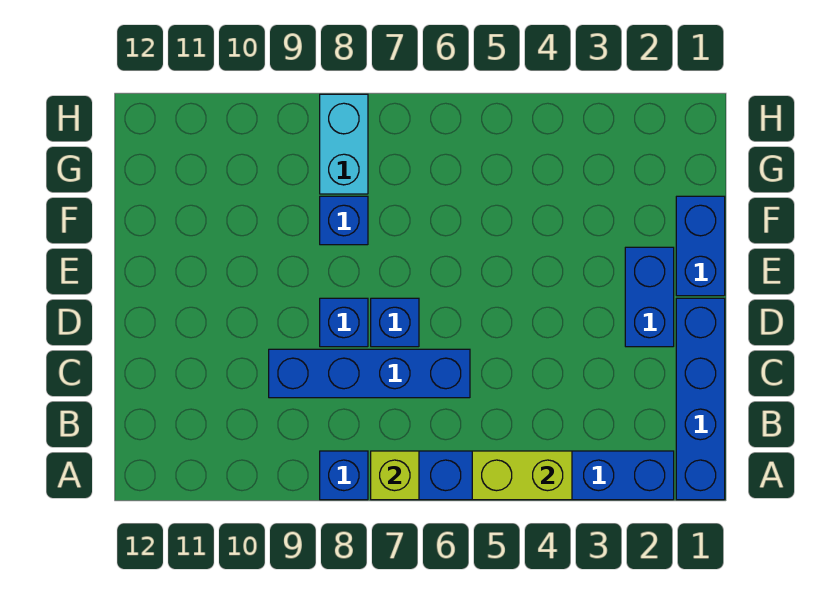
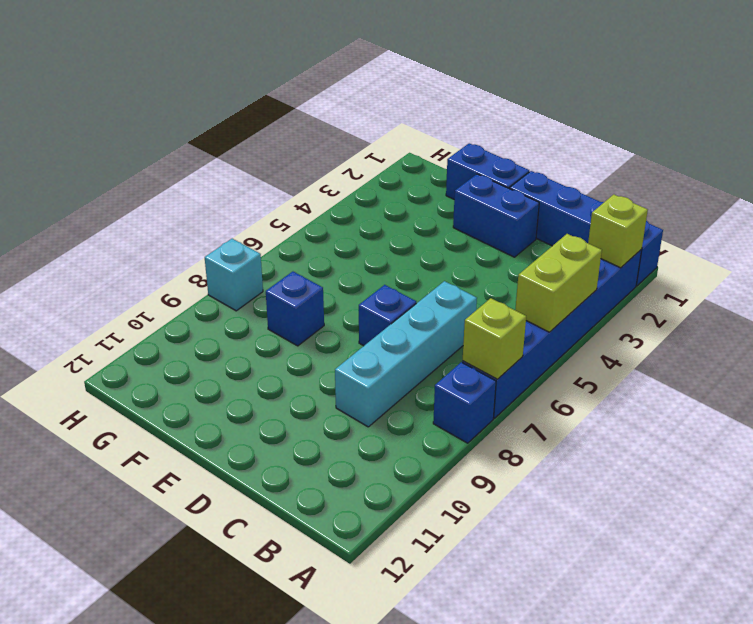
none -> lime brick A2 level 2
blue brick C6:C9 level 1 -> cyan brick C6:C9 level 1
blue brick D8 level 1 -> none
cyan brick G8:H8 level 1 -> cyan brick H8 level 1

